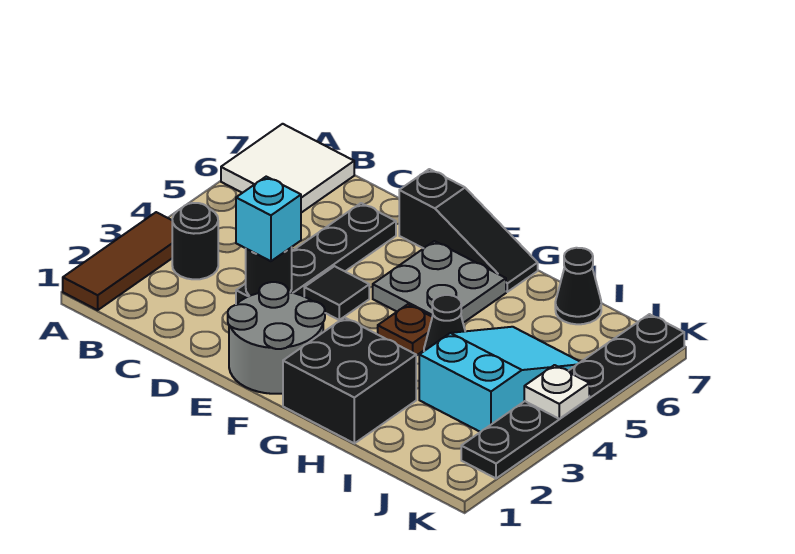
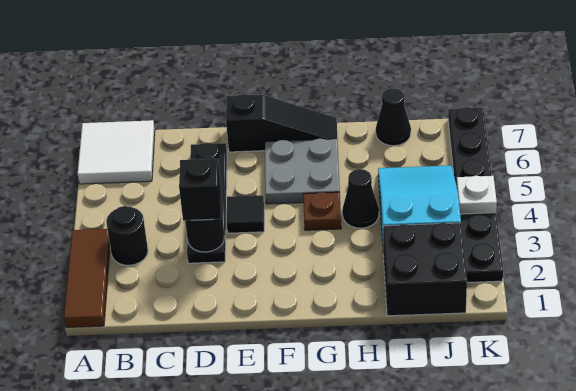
cyan brick D3 level 3 -> black brick D3 level 3
grey round brick E1:F2 level 1 -> none
black brick G1:H2 level 1 -> black brick I1:J2 level 1

